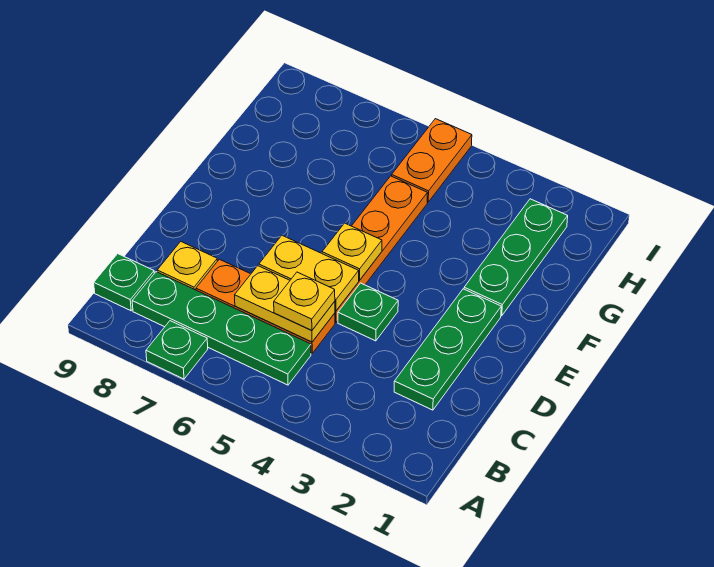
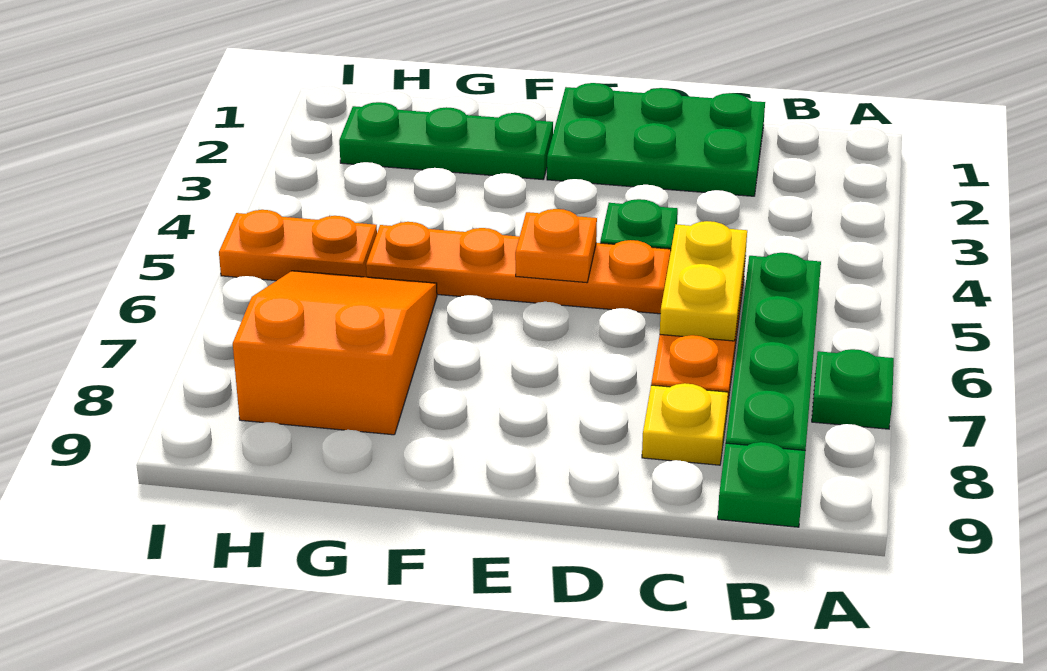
green plate C2:E2 level 1 -> green plate C1:E2 level 1
yellow plate C5 level 3 -> none
yellow plate D5:D6 level 2 -> none
yellow plate E5 level 2 -> orange plate E5 level 2
none -> orange slope G6:H8 level 1 top 8

